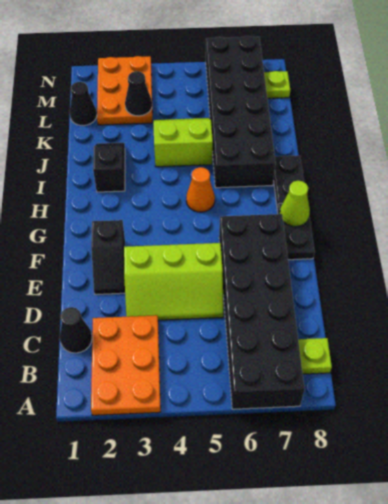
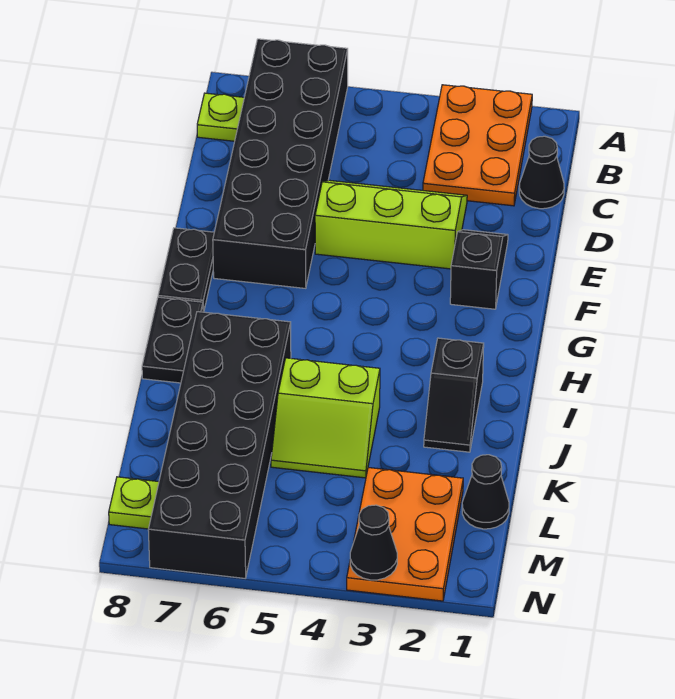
lime cone G8 level 2 -> none
orange cone H5 level 1 -> none
black cone L3 level 2 -> black cone N3 level 2

